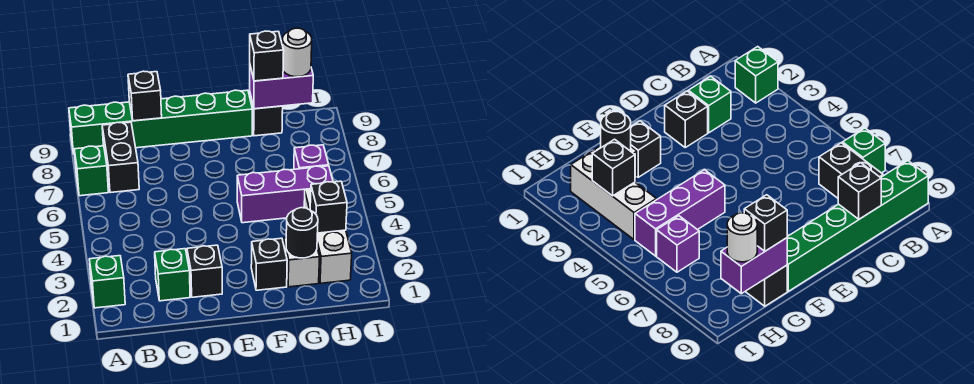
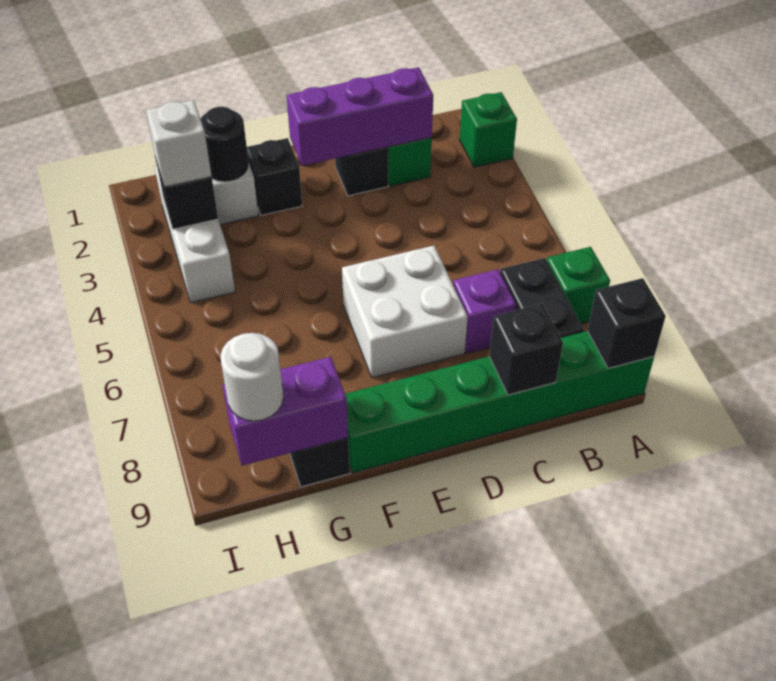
none -> white brick D6:E7 level 1
purple brick F5:H5 level 1 -> purple brick C2:E2 level 2
black brick G9 level 3 -> black brick A9 level 2
none -> white brick H3 level 3
purple brick H6 level 1 -> purple brick C7 level 1

